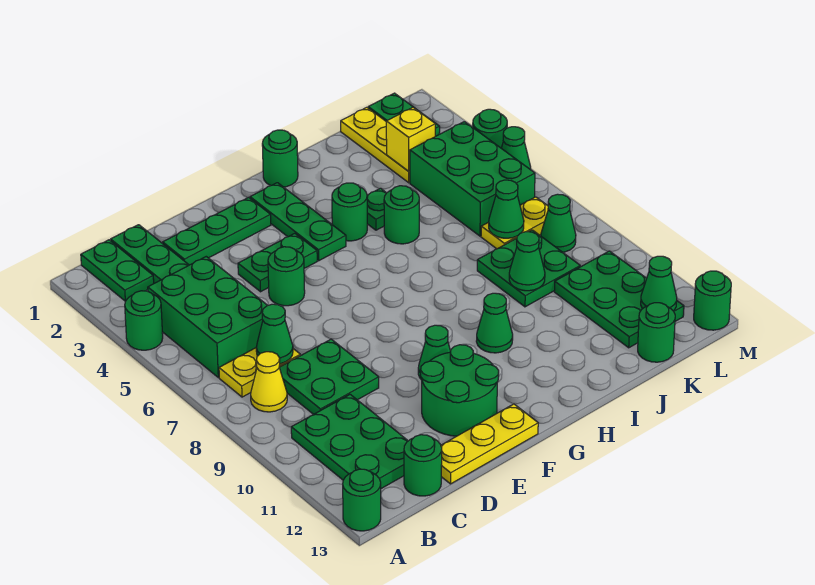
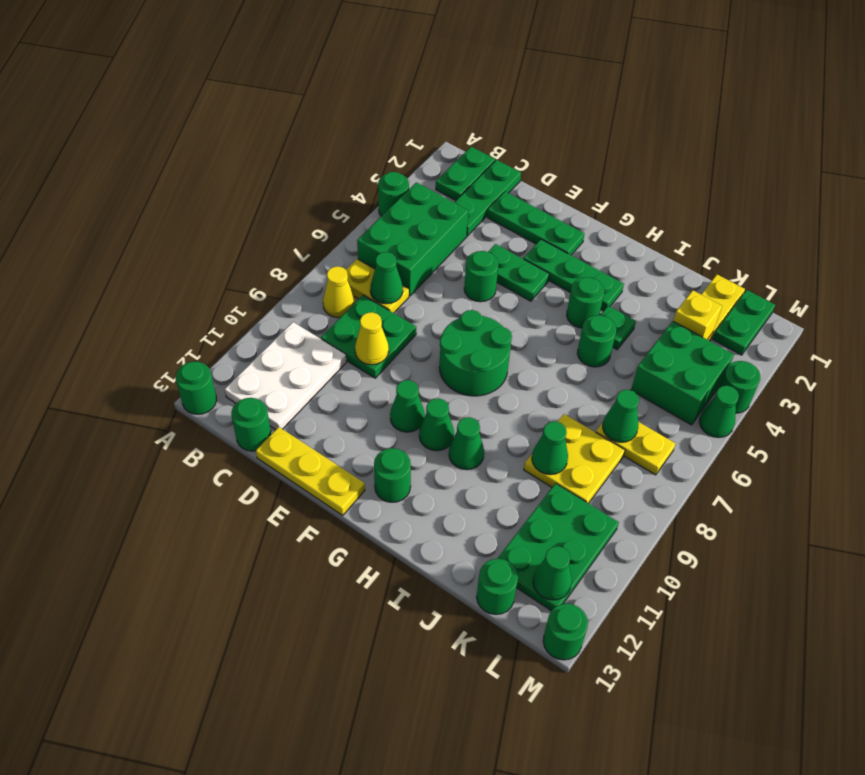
green plate B10:C12 level 1 -> white plate B10:C12 level 1
none -> yellow cone D9 level 2
green round brick E11:F12 level 1 -> green round brick F7:G8 level 1
green plate G2:G4 level 1 -> green plate F3:H3 level 1
green round brick H1 level 1 -> green round brick G12 level 1
green plate J8:K9 level 1 -> yellow plate J8:K9 level 1
green brick K4:L6 level 1 -> green brick K4:L5 level 1
green cone L8 level 1 -> green cone G10 level 1

